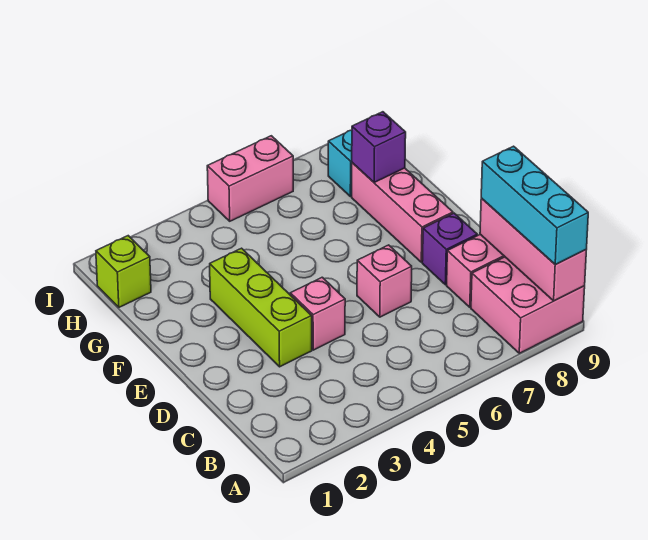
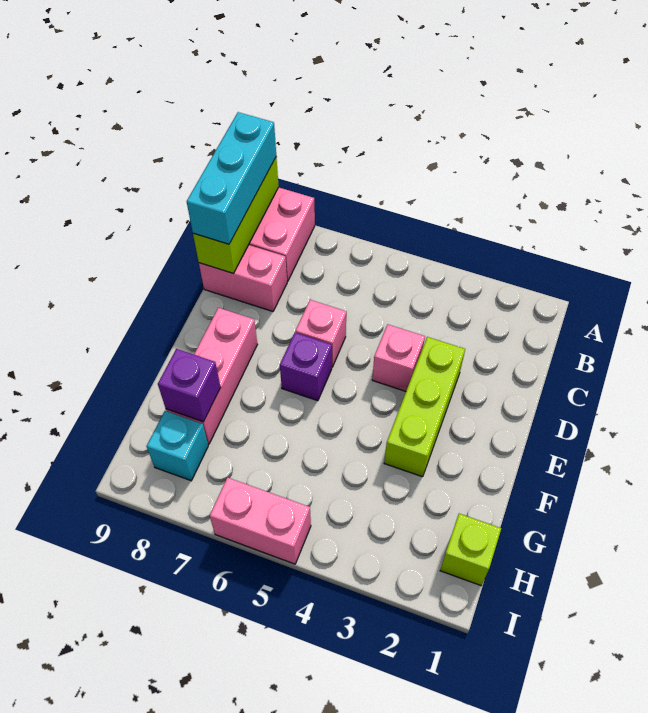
pink brick A9:C9 level 2 -> lime brick A9:C9 level 2
purple brick D8 level 1 -> purple brick E6 level 1

